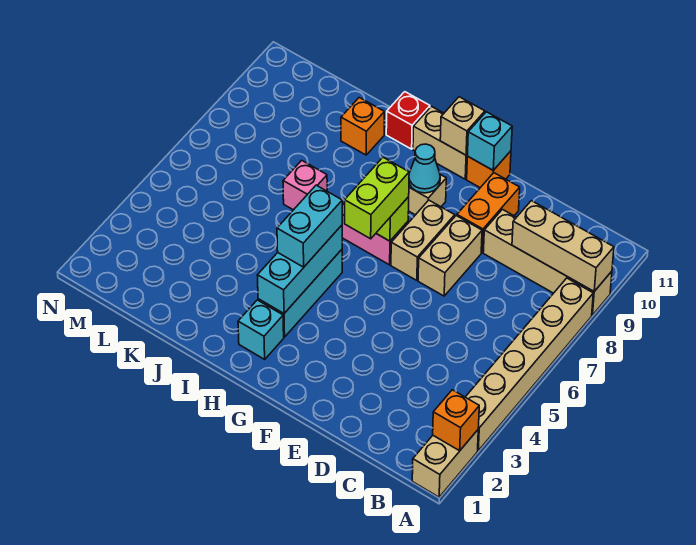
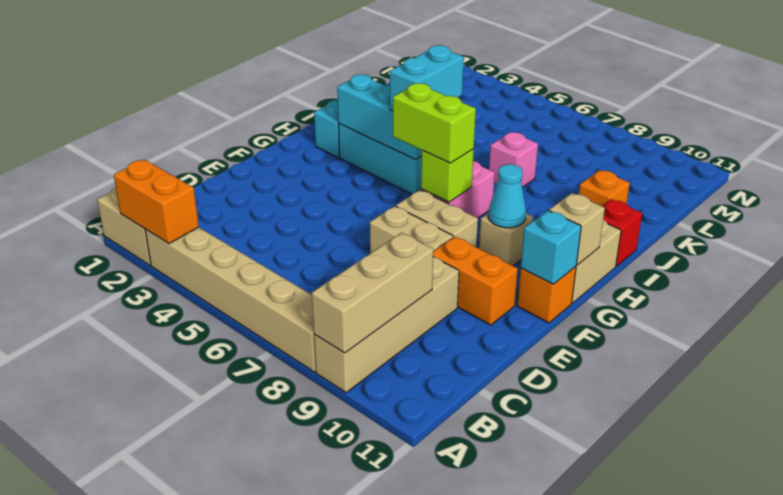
orange brick A2 level 2 -> orange brick A2:A3 level 2
cyan brick H4:H5 level 3 -> cyan brick H5:I5 level 3

